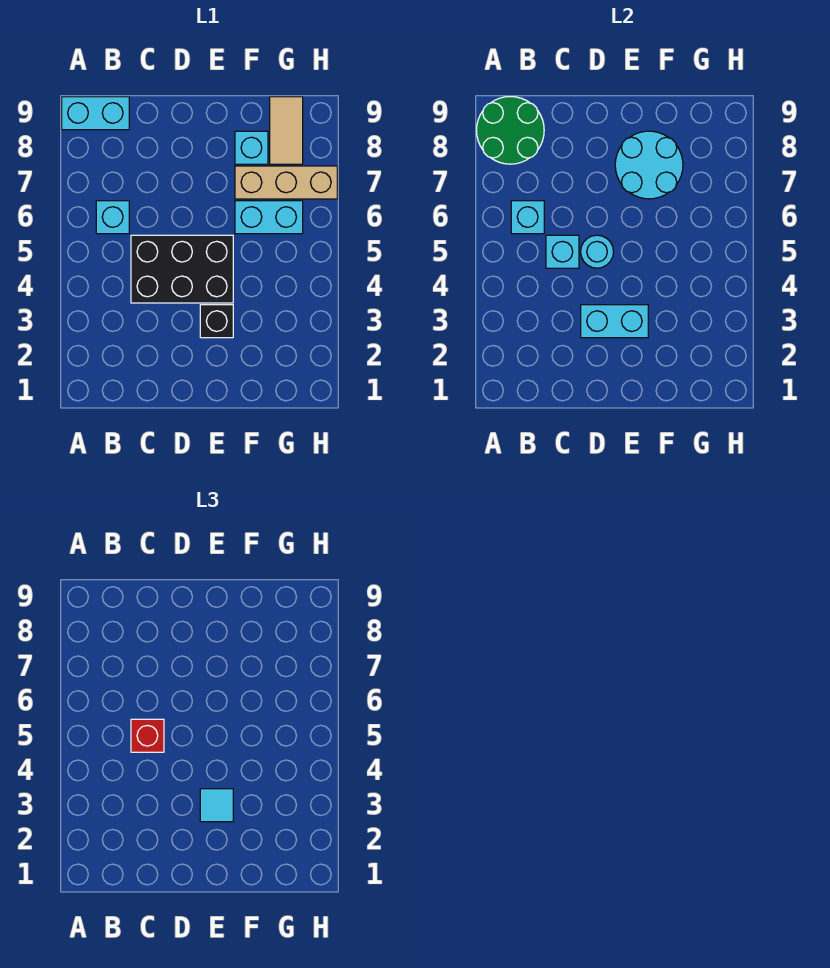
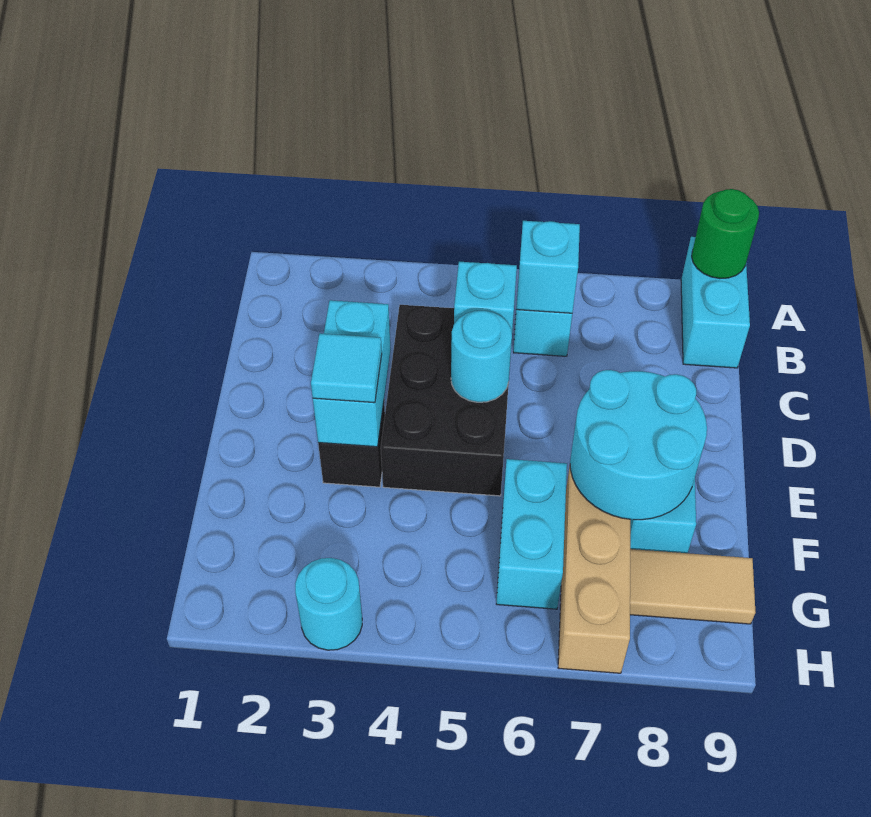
green round brick A8:B9 level 2 -> green round brick A9 level 2
red brick C5 level 3 -> none
none -> cyan round brick H3 level 1

